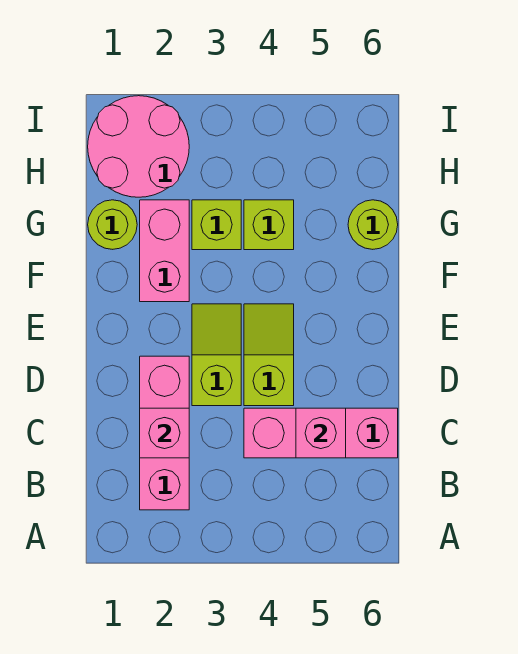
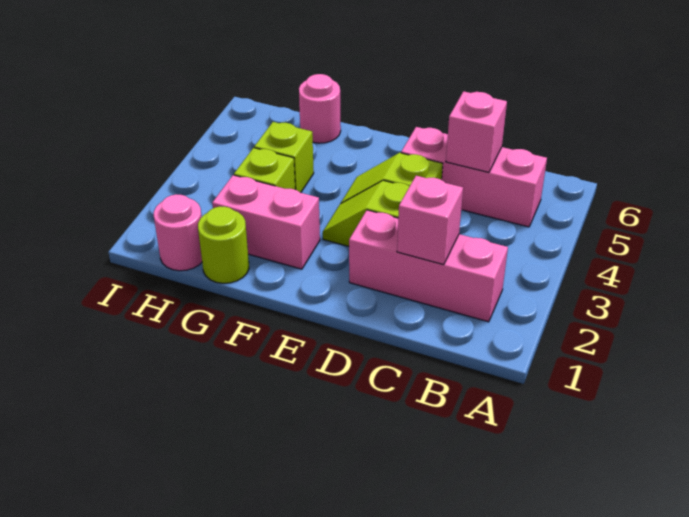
pink brick C4:C6 level 1 -> pink brick B5:D5 level 1
lime round brick G6 level 1 -> pink round brick G6 level 1
pink round brick H1:I2 level 1 -> pink round brick H1 level 1

